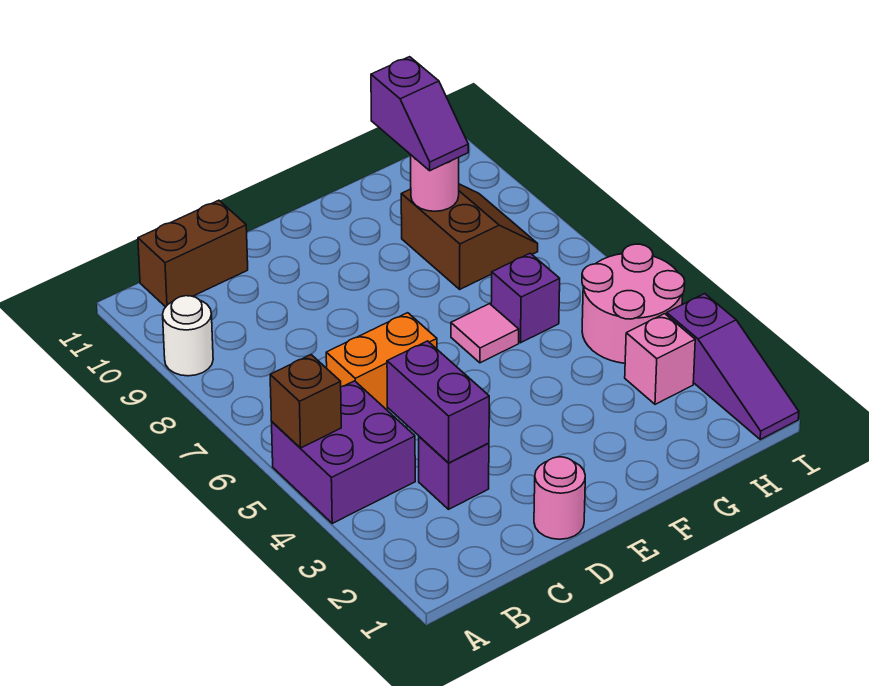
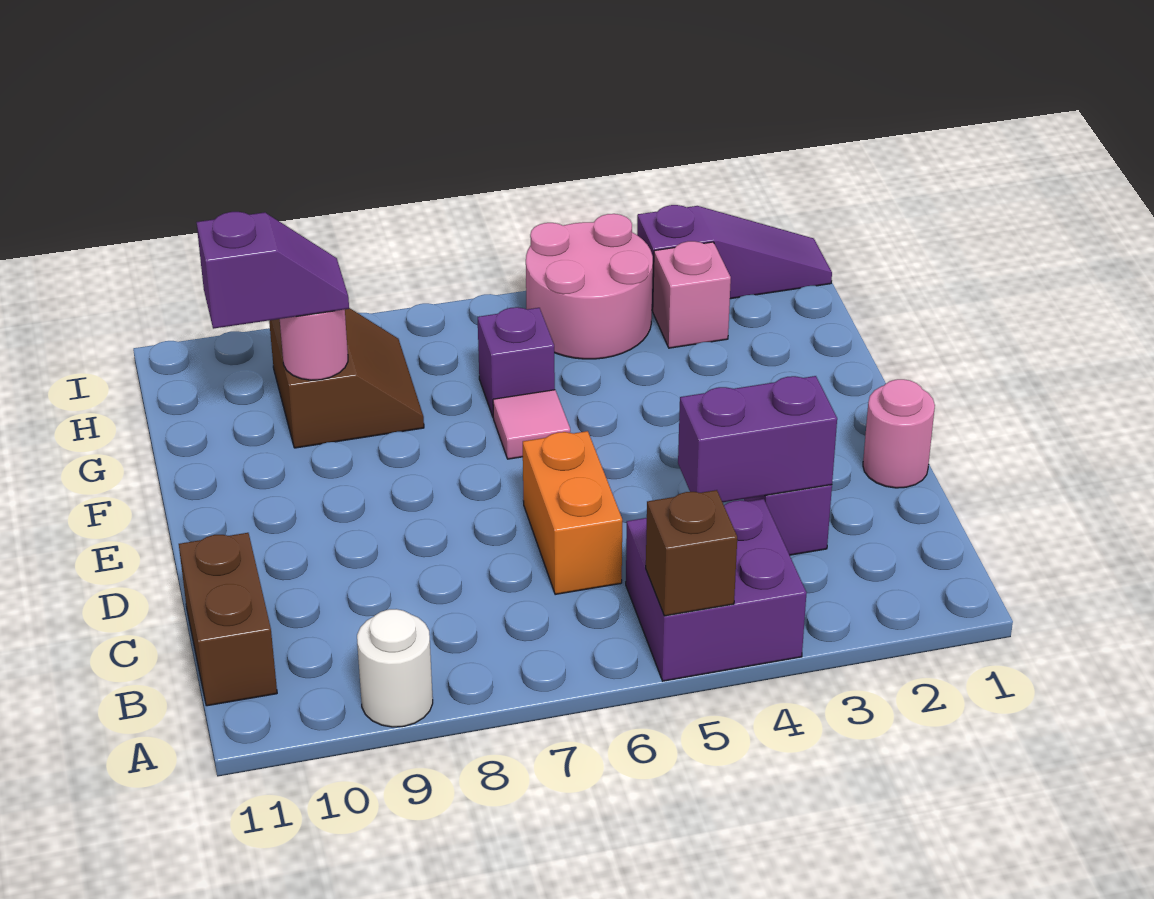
brown slope G8:H9 level 1 top G -> brown slope G8:H9 level 1 top 9

